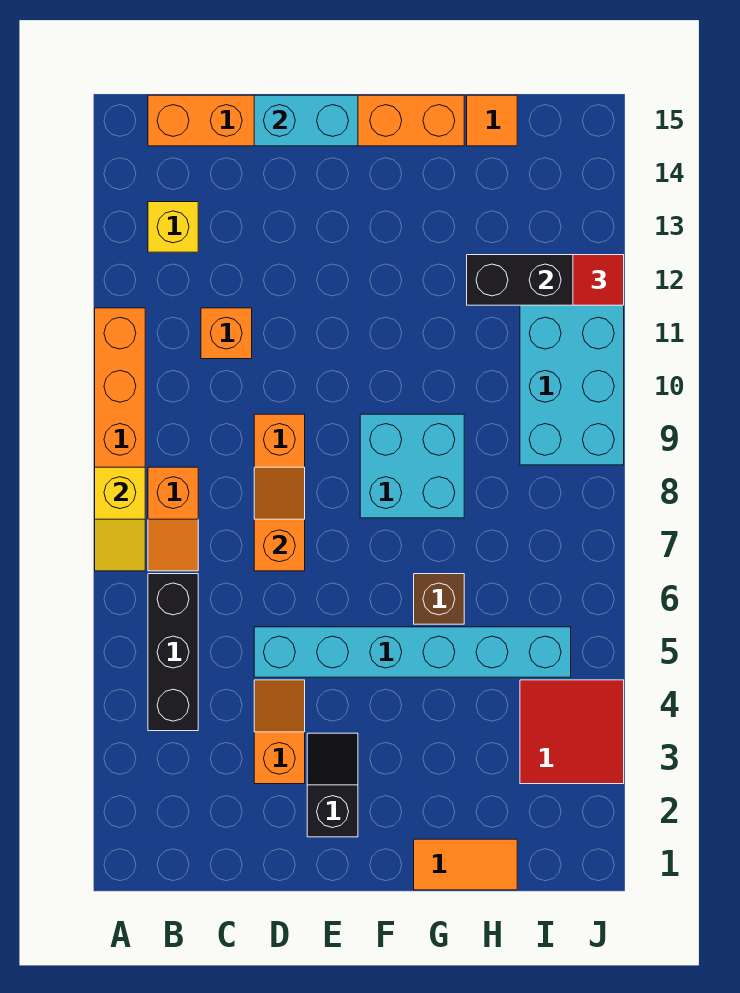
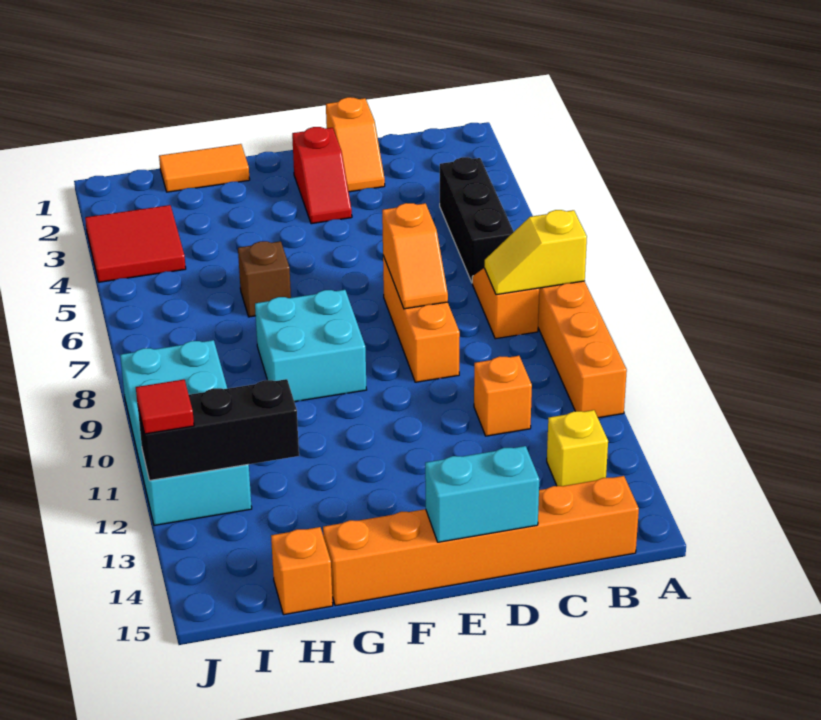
yellow slope A7:A8 level 2 top 8 -> yellow slope A8:B8 level 2 top A
orange slope D3:D4 level 1 top 3 -> orange slope D1:D2 level 1 top 1
cyan brick D5:I5 level 1 -> none
black slope E2:E3 level 1 top 2 -> red slope E2:E3 level 1 top 2
orange tile H15 level 1 -> orange brick H15 level 1

